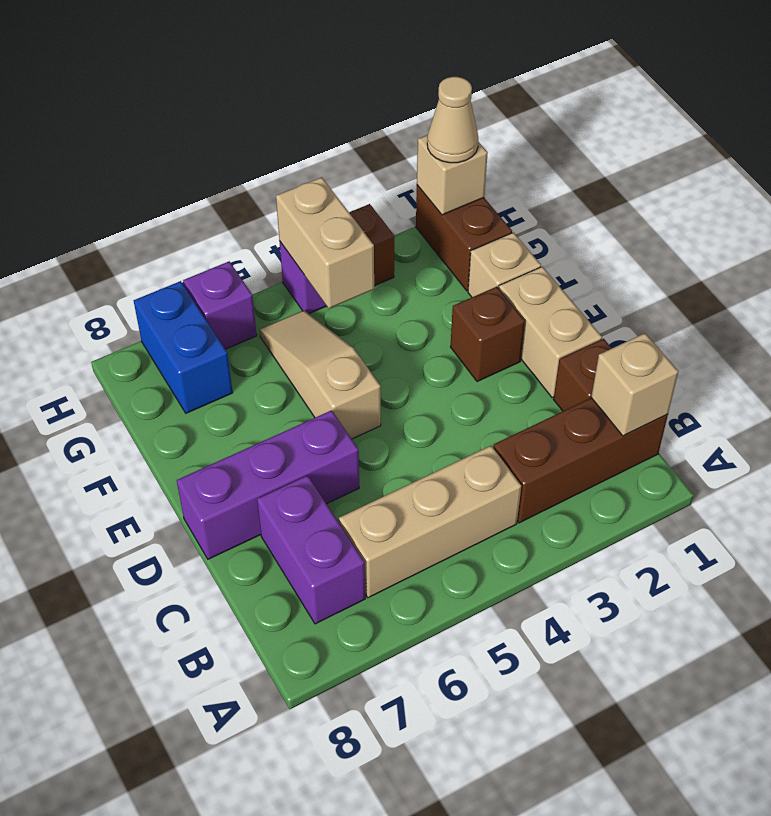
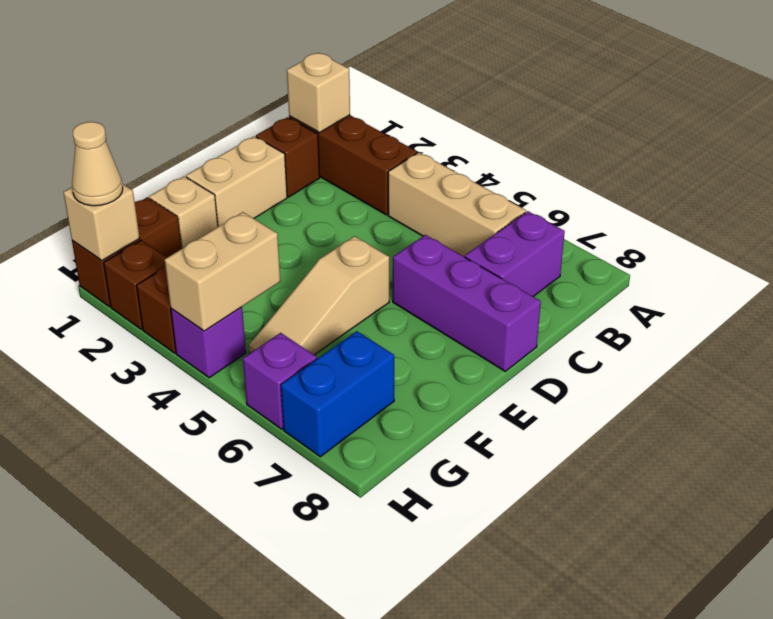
brown brick E2 level 1 -> brown brick H2 level 1

